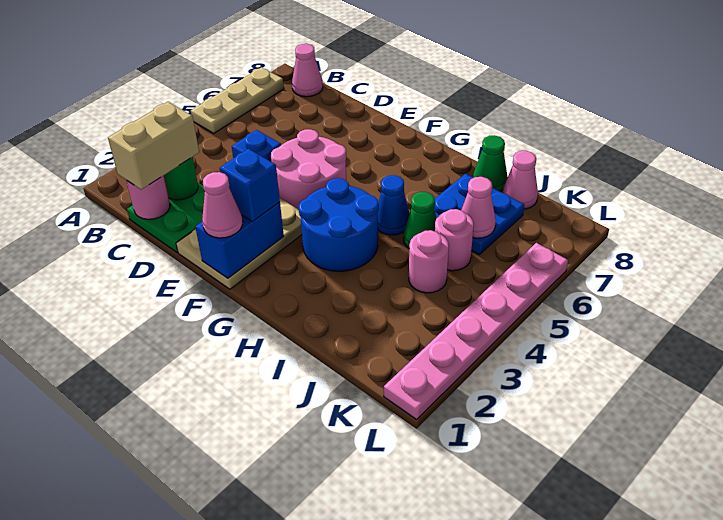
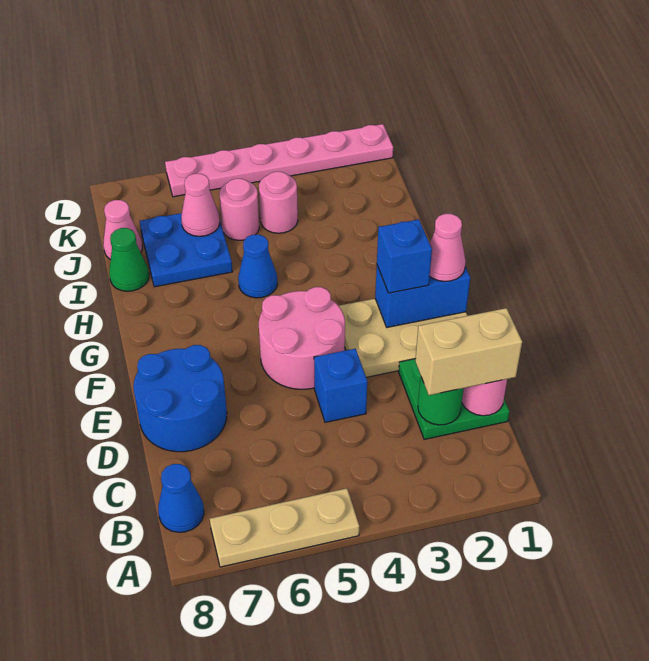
pink cone B8 level 1 -> blue cone B8 level 1
blue round brick G3:H4 level 1 -> blue round brick D7:E8 level 1
green cone I5 level 1 -> none

